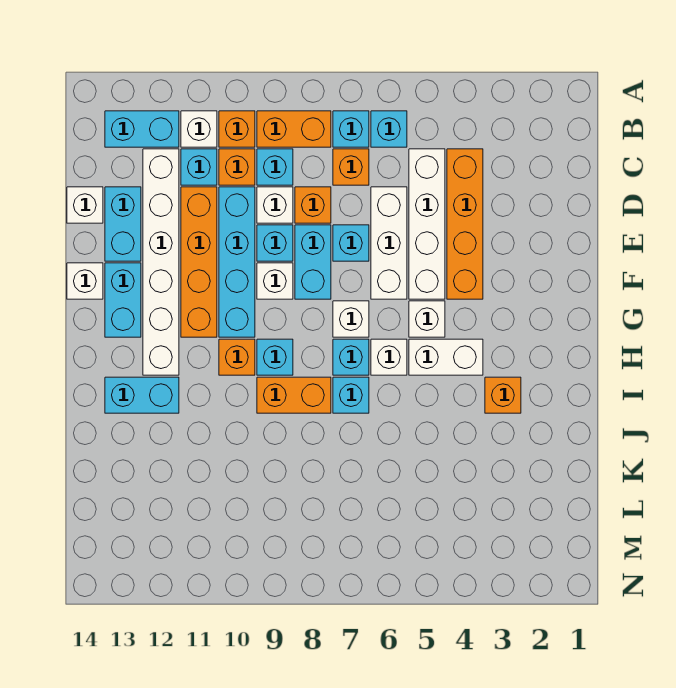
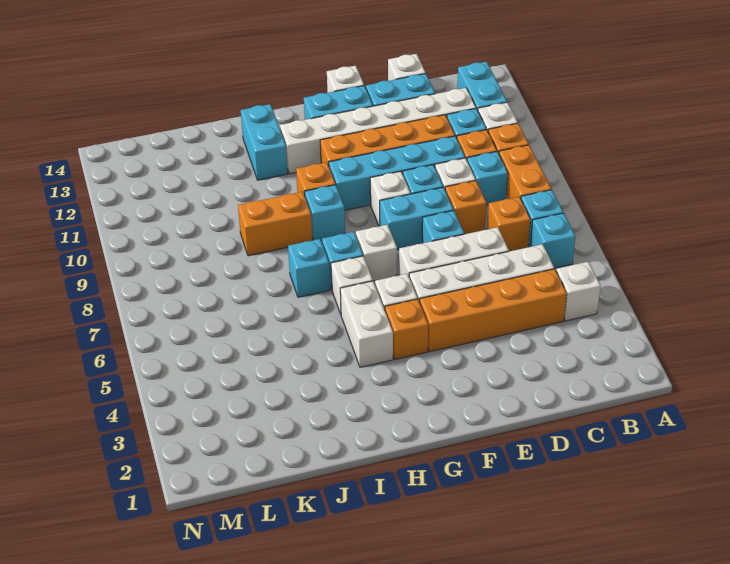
none -> white brick B4 level 1
orange brick I3 level 1 -> orange brick G4 level 1
orange brick I8:I9 level 1 -> orange brick I9:J9 level 1

